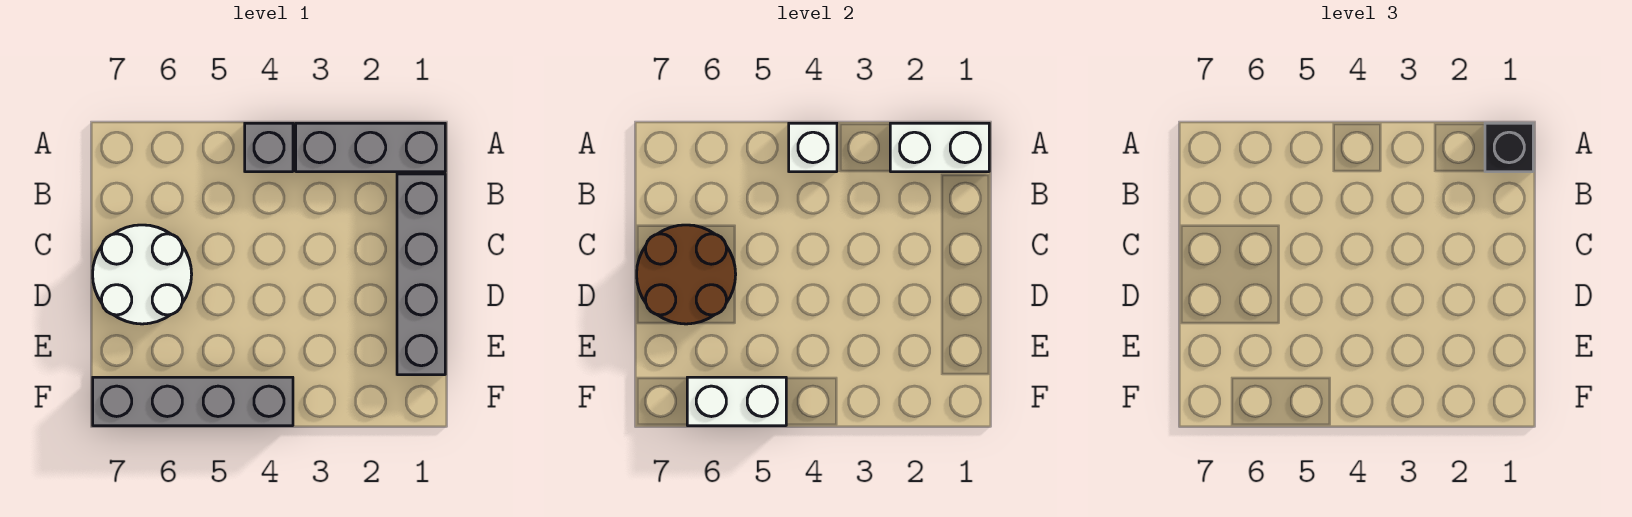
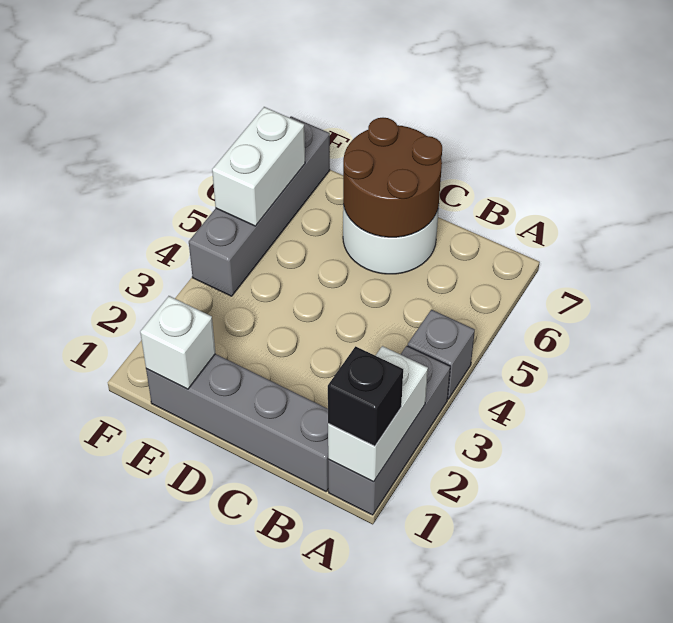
white brick A4 level 2 -> white brick E1 level 2

